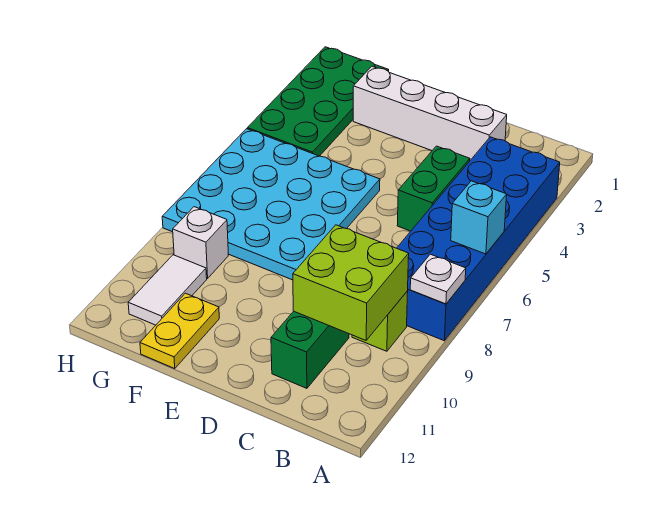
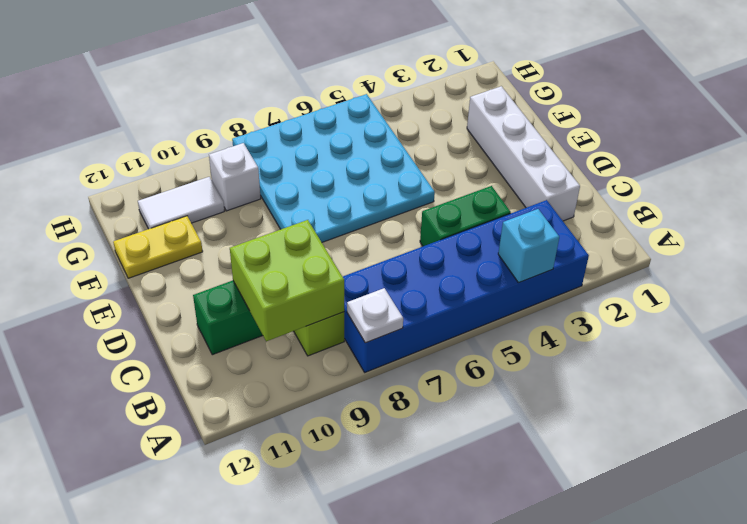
cyan brick A6 level 2 -> cyan brick A4 level 2
green plate G1:H4 level 1 -> none

